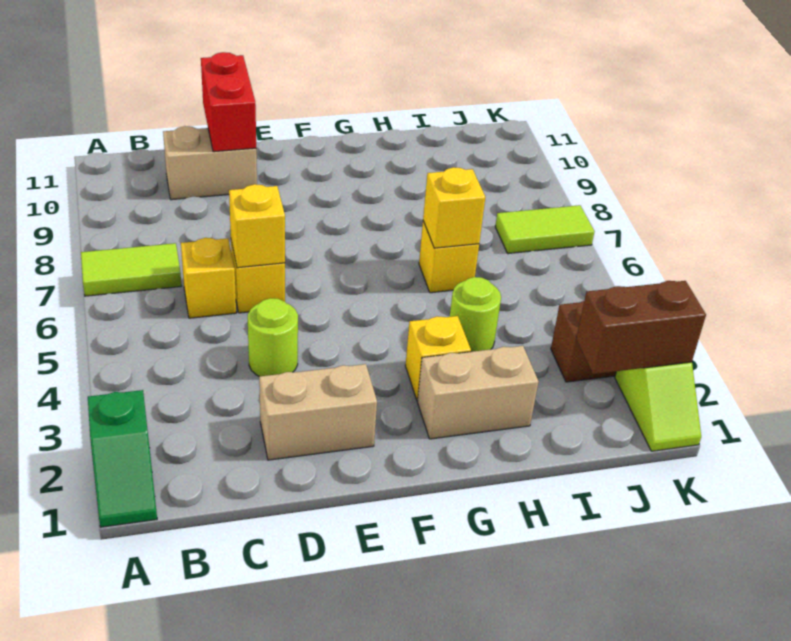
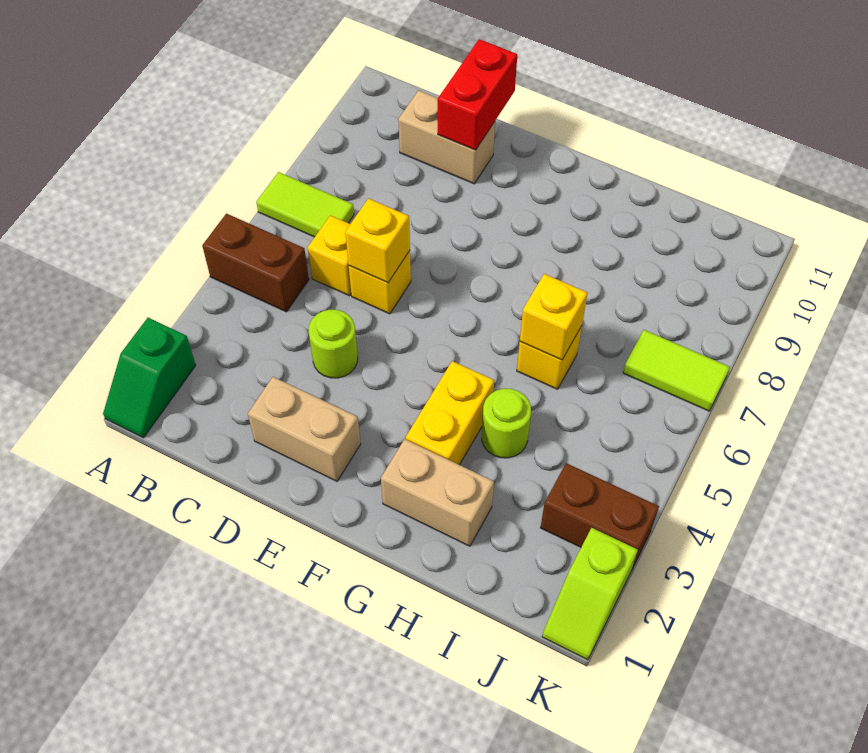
yellow brick G3 level 1 -> yellow brick G3:G4 level 1
brown brick J2:K2 level 2 -> brown brick A5:B5 level 1

